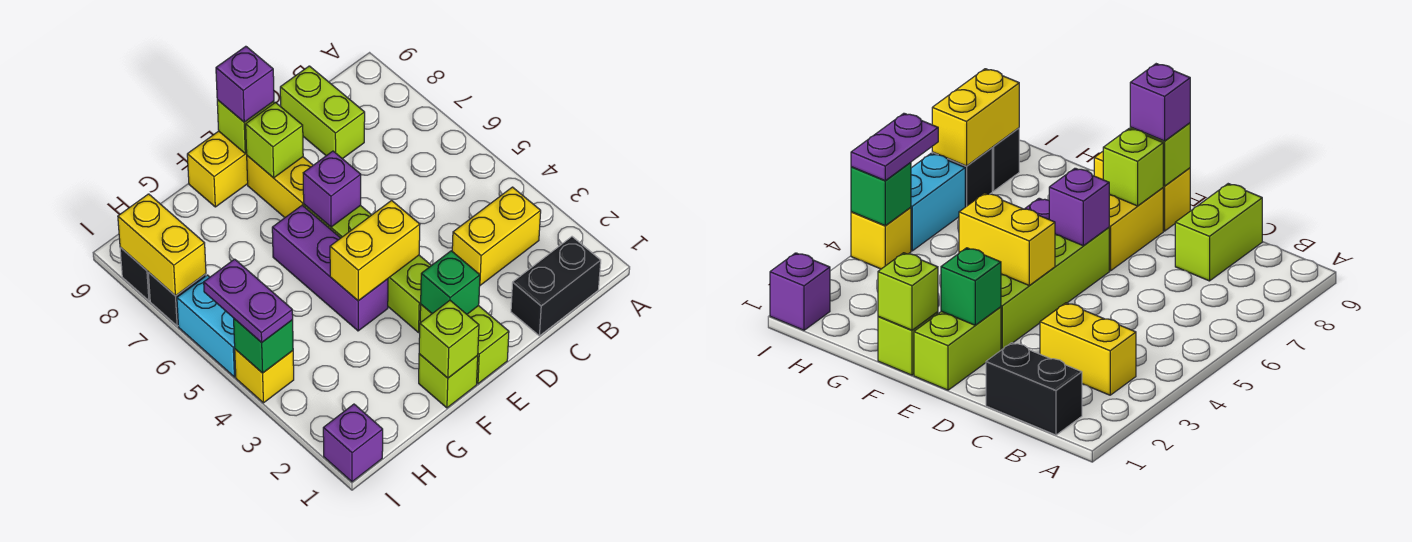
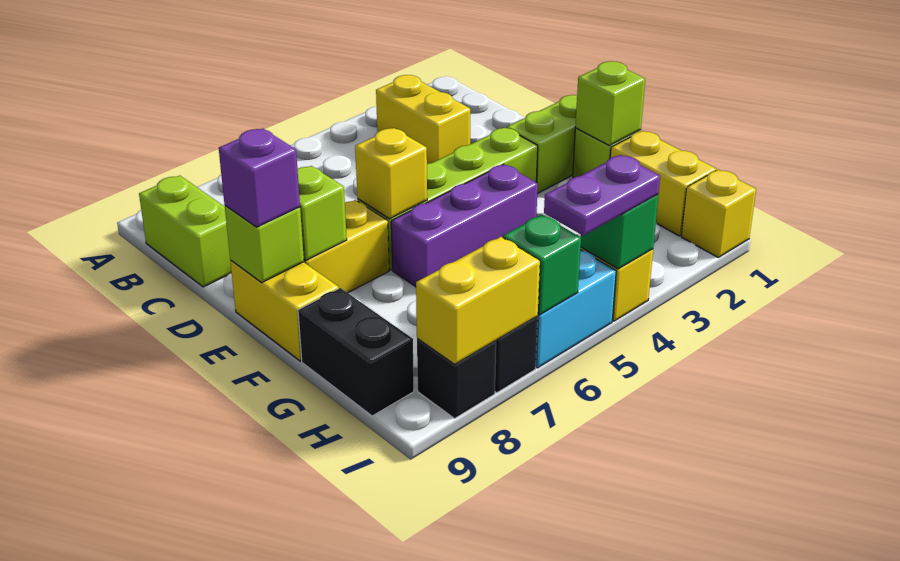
black brick B1:C1 level 1 -> black brick G9:H9 level 1
lime brick C8:C9 level 1 -> lime brick B9:C9 level 1
green brick E2 level 2 -> green brick I6 level 2
yellow brick E4:F4 level 2 -> yellow brick G1:H1 level 1
purple brick E6 level 2 -> yellow brick E6 level 2
purple brick I1 level 1 -> yellow brick I1 level 1

